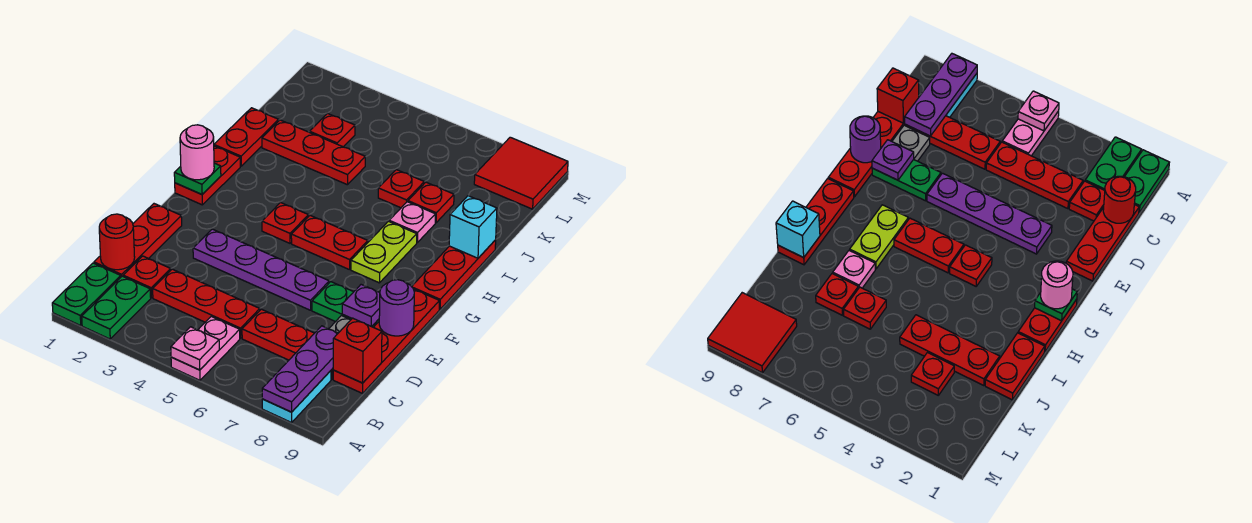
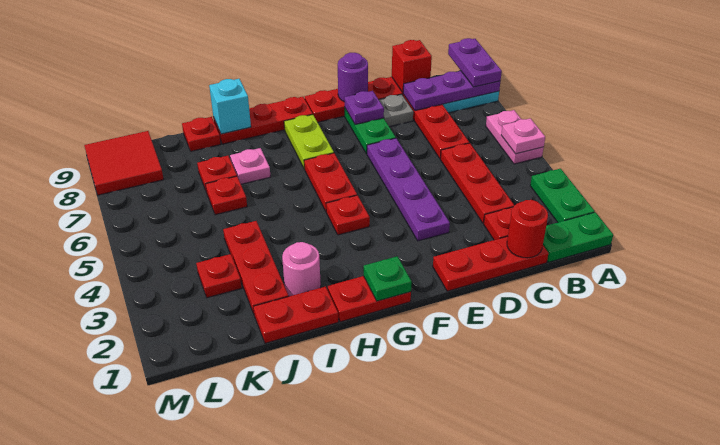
green plate A2:B2 level 1 -> green plate A2:A3 level 1
pink plate A5:B5 level 1 -> pink plate A5:A6 level 1
none -> purple plate A8:A9 level 3
pink round brick G1 level 3 -> pink round brick I2 level 1
lime plate G7:H7 level 1 -> lime plate G7:G8 level 1
none -> red plate J9 level 1

